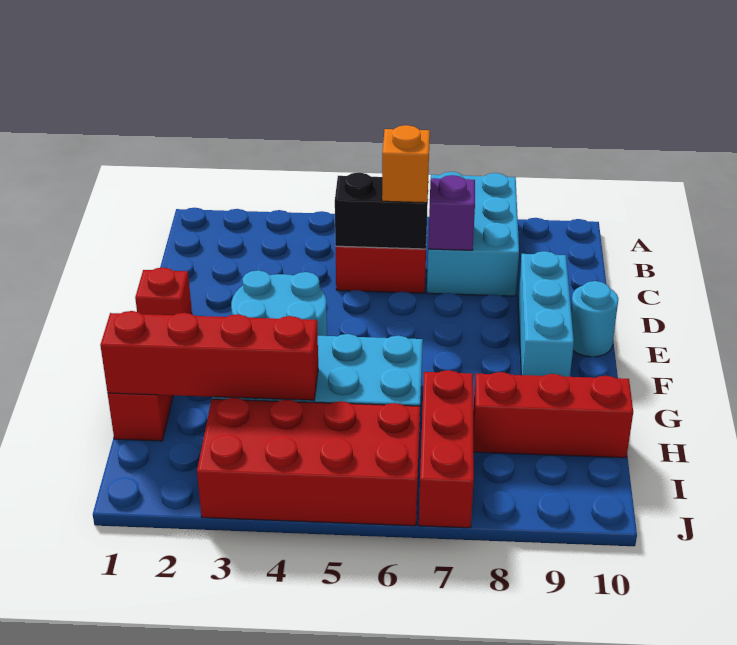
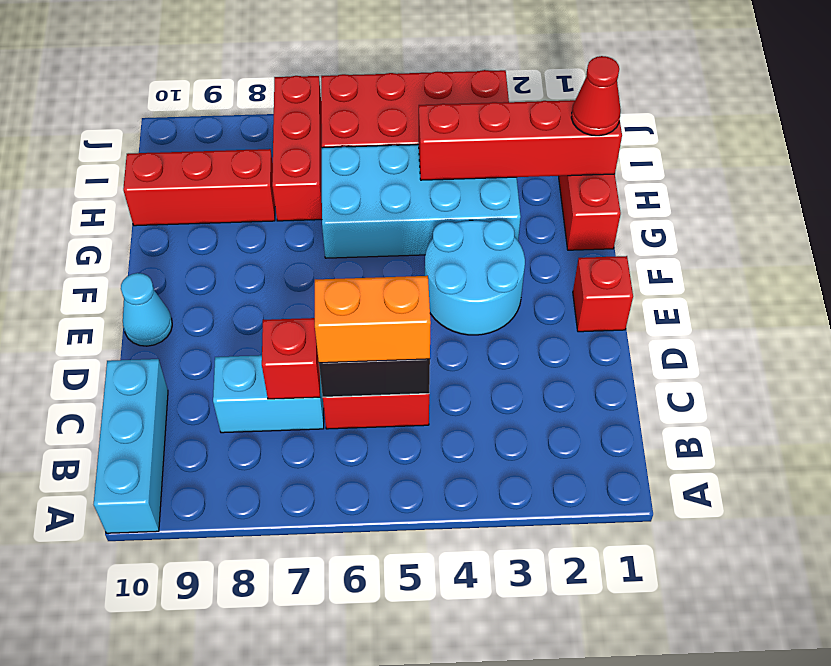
cyan brick A7:C8 level 1 -> cyan brick C7:C8 level 1
orange brick C6 level 3 -> orange brick C5:C6 level 3
purple brick C7 level 2 -> red brick C7 level 2
cyan brick D9:F9 level 1 -> cyan brick A10:C10 level 1
cyan round brick E10 level 1 -> cyan cone E10 level 1
none -> red cone H1 level 3

